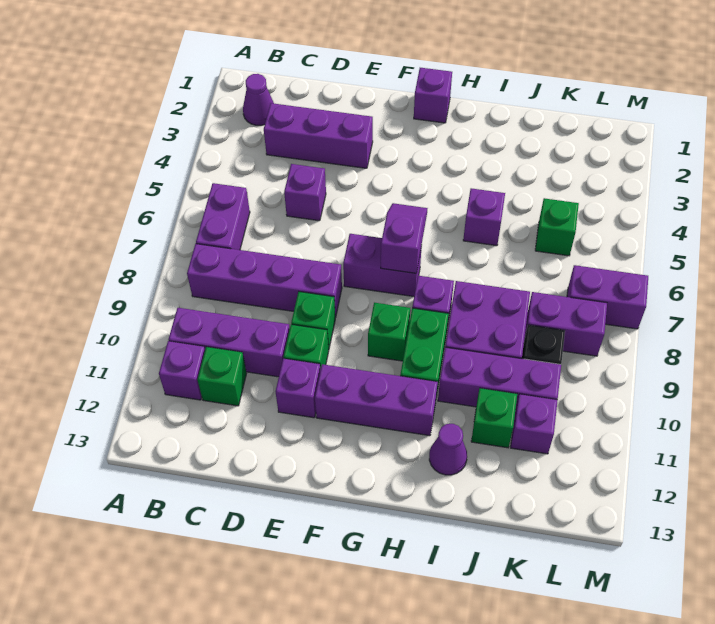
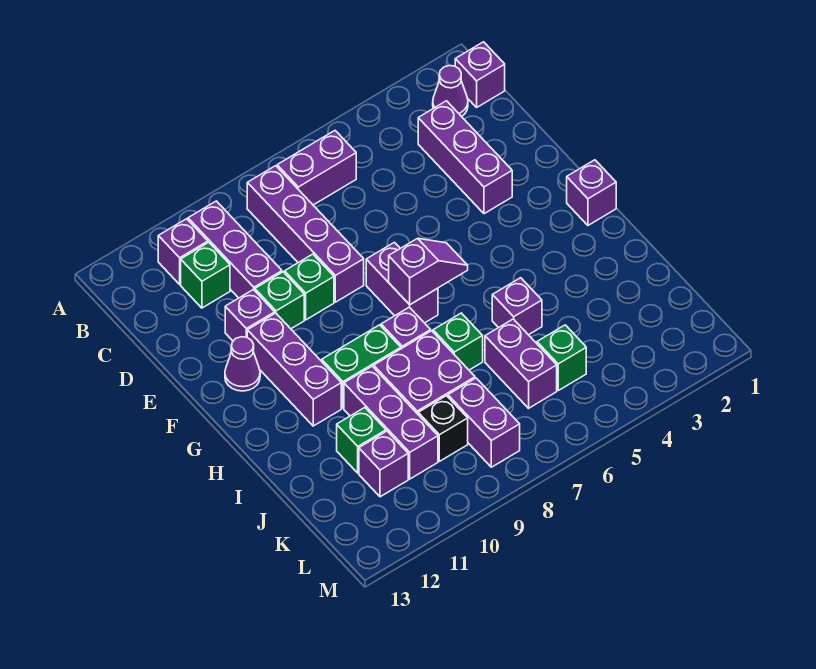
purple brick D5 level 1 -> purple brick B1 level 1
green brick G9 level 1 -> green brick I7 level 1
purple cone I12 level 1 -> purple cone F12 level 1
purple brick L7:M7 level 1 -> purple brick J6:K6 level 1

